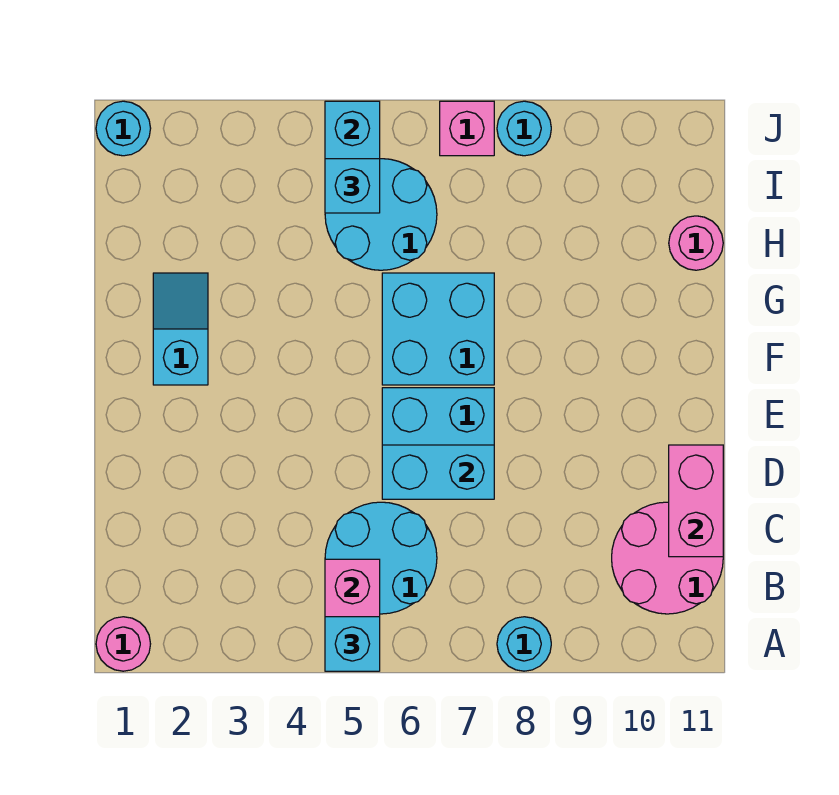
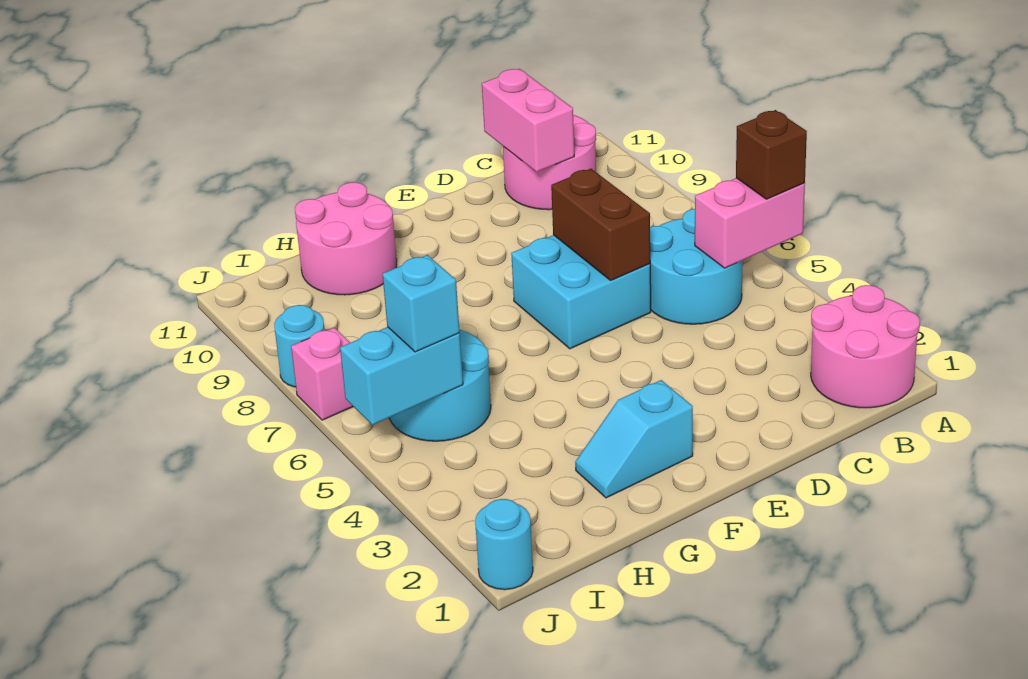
pink round brick A1 level 1 -> pink round brick A1:B2 level 1
cyan brick A5 level 3 -> brown brick A5 level 3
cyan round brick A8 level 1 -> none
pink brick C11:D11 level 2 -> pink brick C10:C11 level 2
cyan brick D6:D7 level 2 -> brown brick D6:D7 level 2
cyan brick F6:G7 level 1 -> none
pink round brick H11 level 1 -> pink round brick G10:H11 level 1

